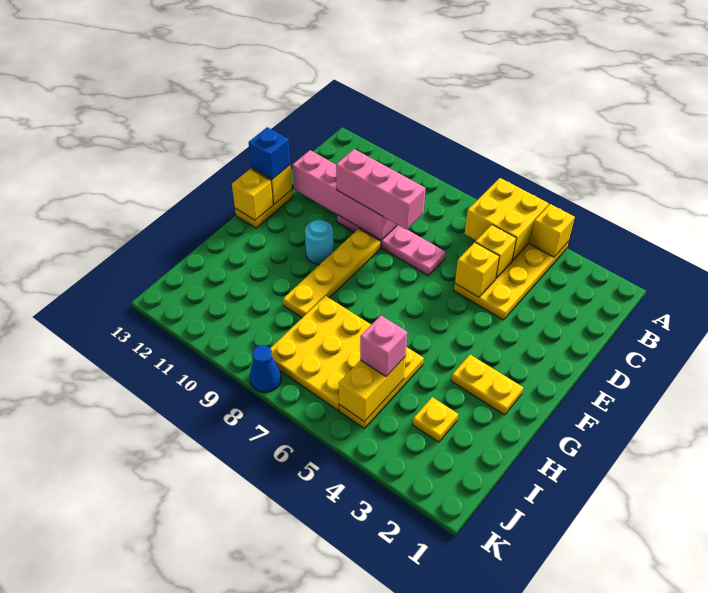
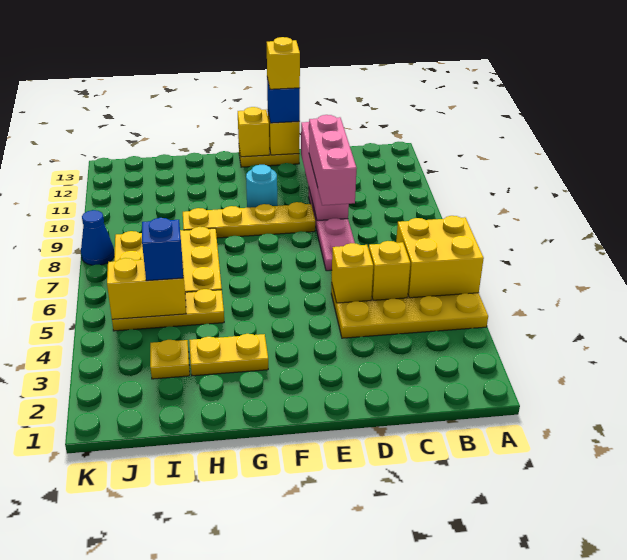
yellow brick A4 level 2 -> yellow brick E13 level 4
yellow plate G2:G3 level 1 -> yellow plate G3:H3 level 1
pink brick I5 level 3 -> blue brick I5 level 3

